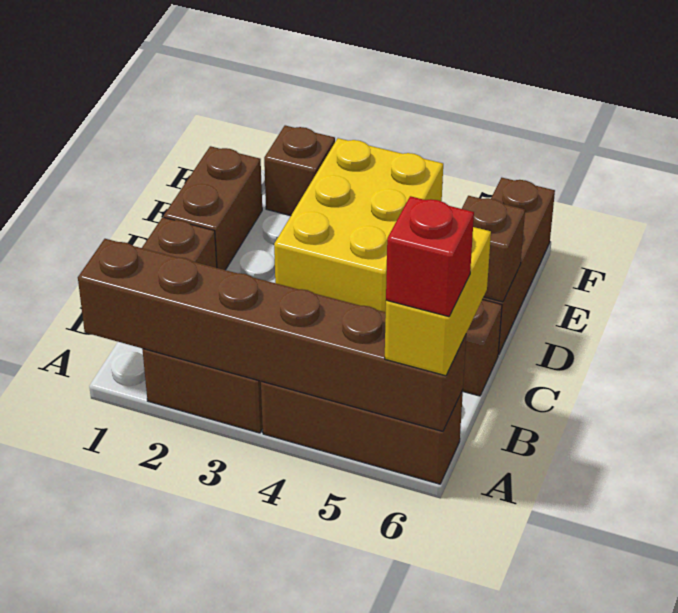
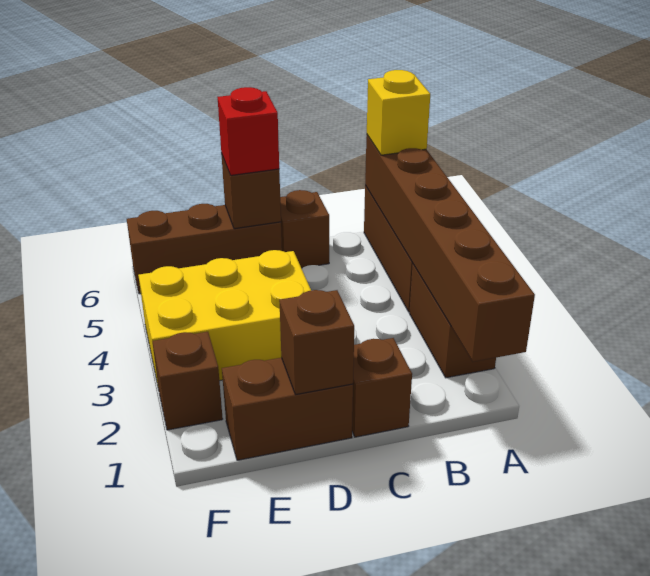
yellow brick A6:B6 level 3 -> yellow brick A6 level 3
red brick A6 level 4 -> red brick D6 level 3
none -> brown brick D1 level 2

